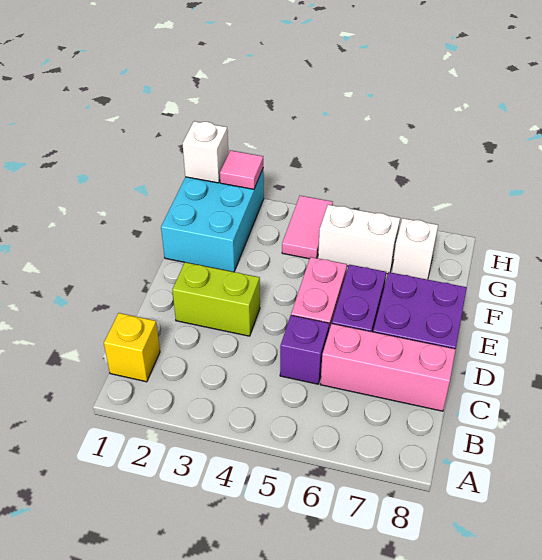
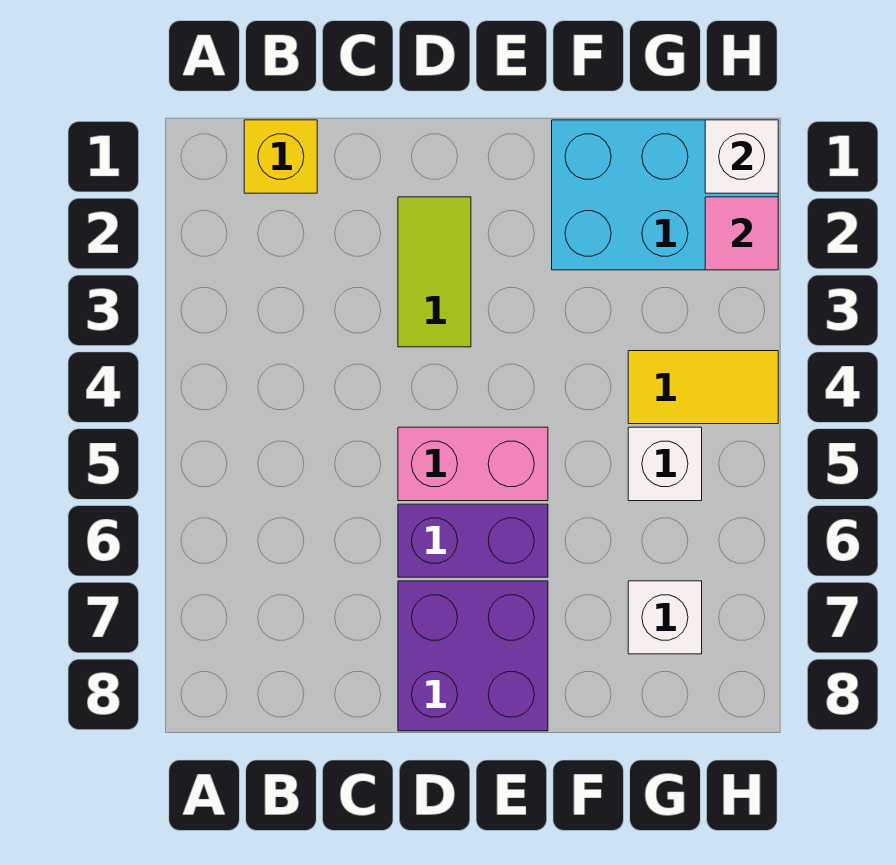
purple brick C5 level 1 -> none
pink brick C6:C8 level 1 -> none
lime brick D2:D3 level 1 -> lime tile D2:D3 level 1
pink tile G4:H4 level 1 -> yellow tile G4:H4 level 1
white brick G5:G6 level 1 -> white brick G5 level 1

